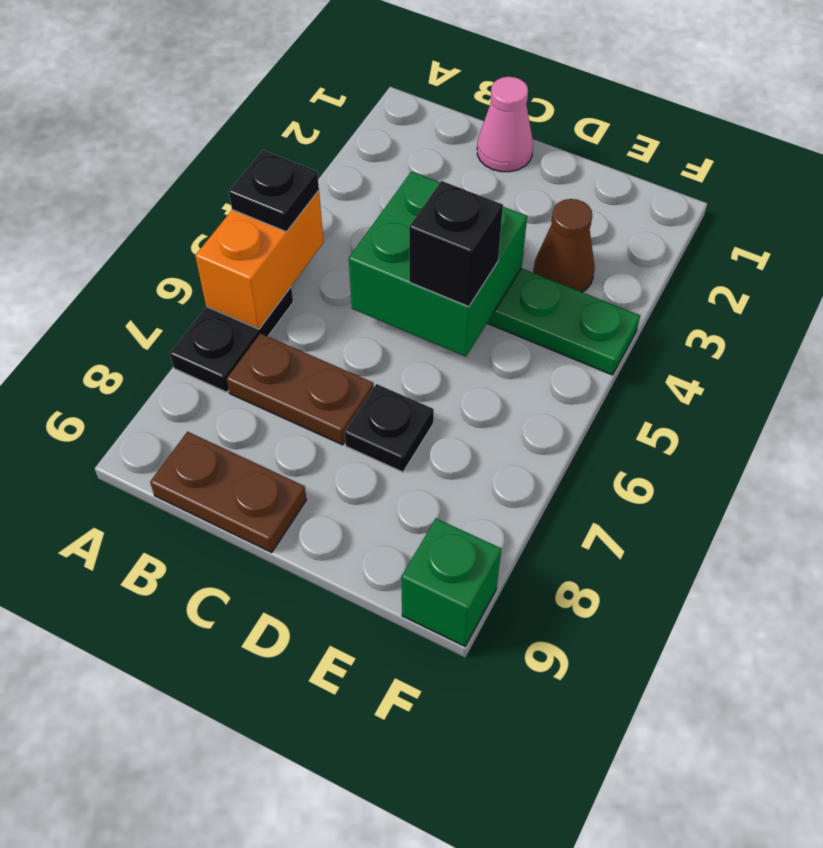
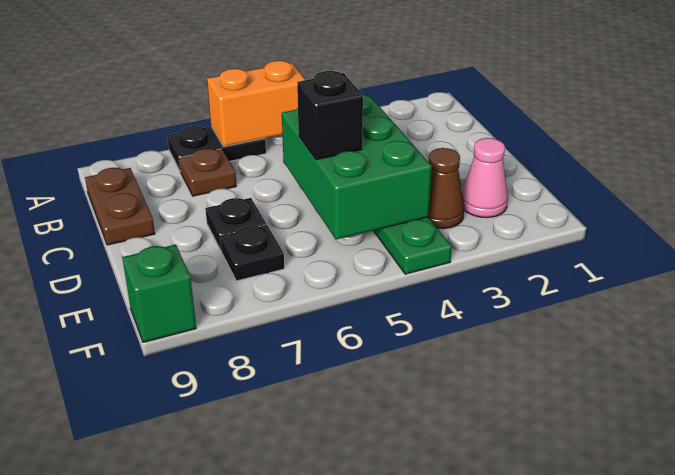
black plate A5 level 3 -> black plate E7 level 1
brown plate B7:C7 level 1 -> brown plate B7 level 1
pink cone C1 level 1 -> pink cone E2 level 1
green brick C4:D5 level 2 -> green brick C4:E5 level 2

